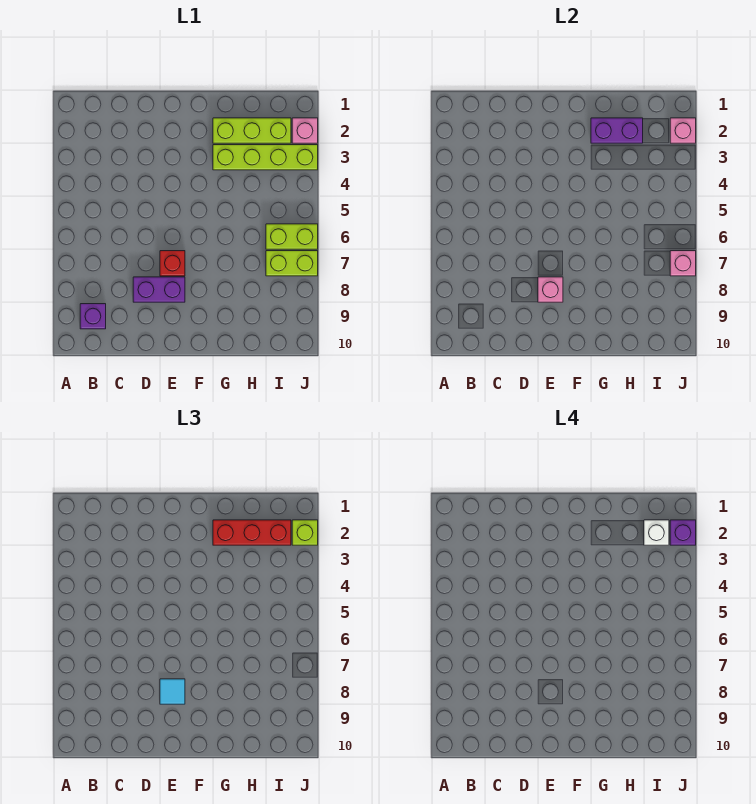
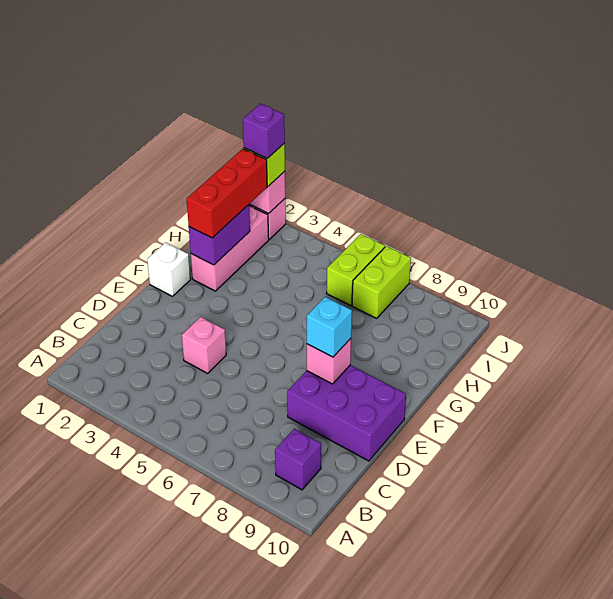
purple brick D8:E8 level 1 -> purple brick D8:E10 level 1
red brick E7 level 1 -> none
cyan tile E8 level 3 -> cyan brick E8 level 3
lime brick G2:I2 level 1 -> pink brick G2:I2 level 1
lime brick G3:J3 level 1 -> none
white brick I2 level 4 -> white brick F1 level 1
pink brick J7 level 2 -> pink brick D4 level 1

